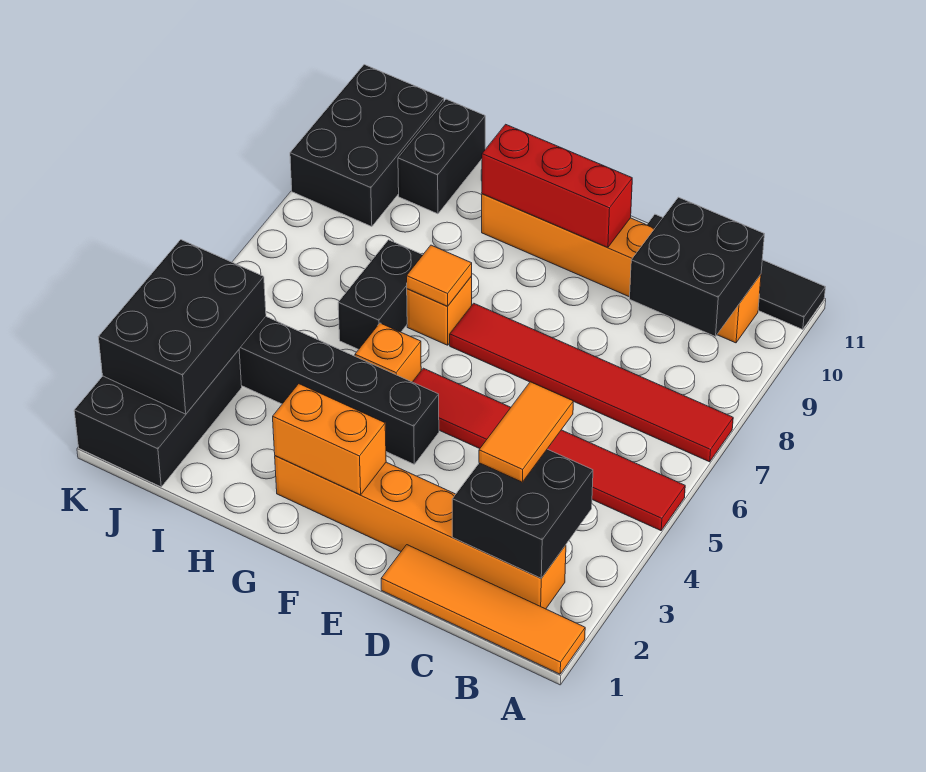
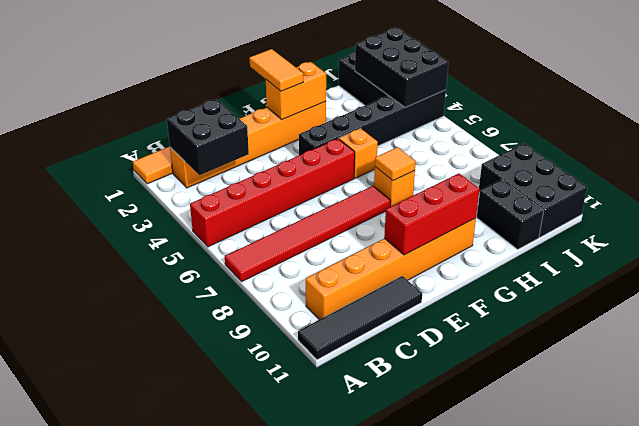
red tile A5:F5 level 1 -> red brick A5:F5 level 1
black brick B9:C10 level 2 -> none
orange tile C3:C4 level 3 -> orange tile F1:F2 level 3
black brick H6:H7 level 1 -> none

